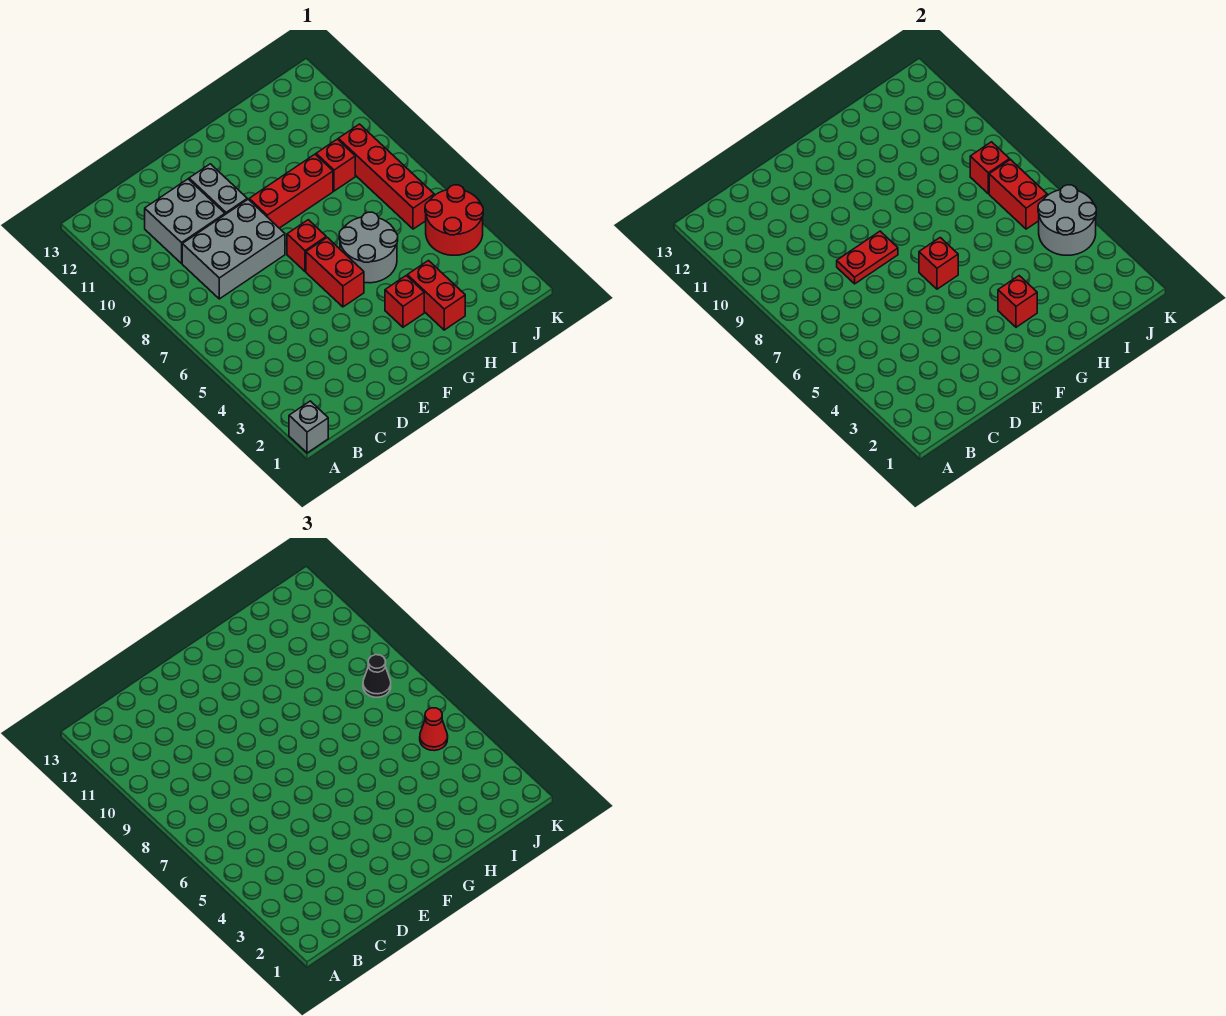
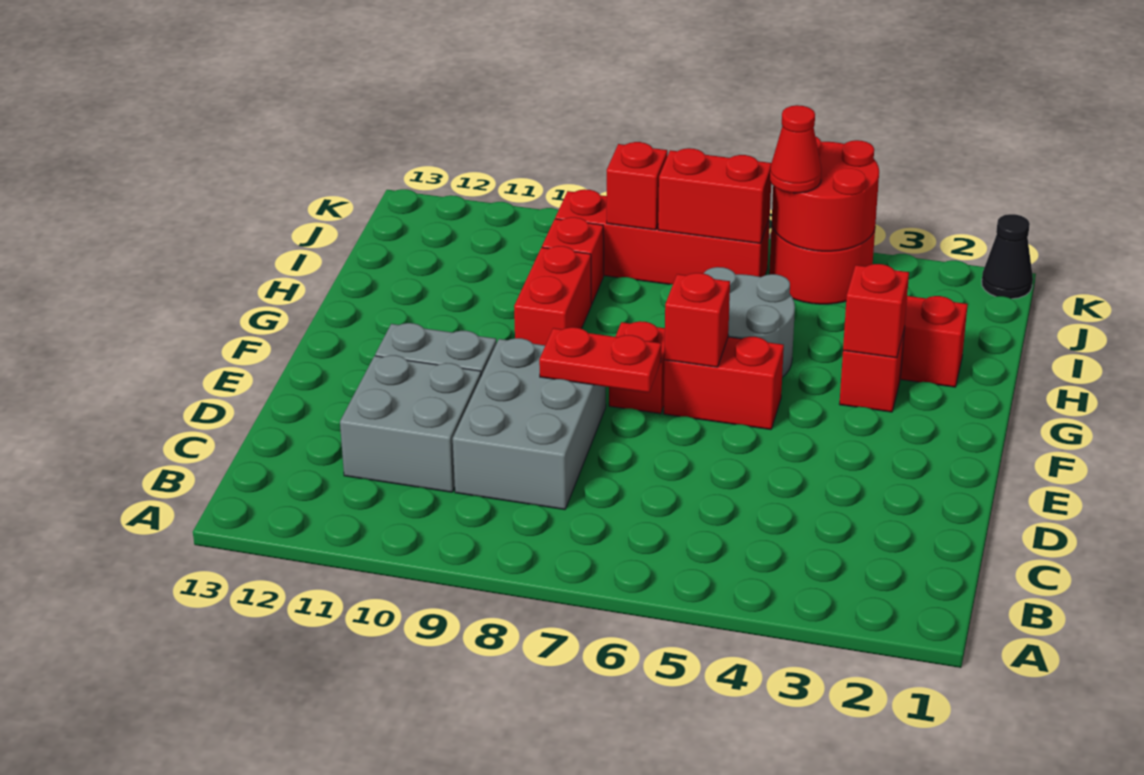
grey brick A1 level 1 -> none
red plate D8:E8 level 2 -> red plate E7:E8 level 2
red brick F9:H9 level 1 -> red brick G9:H9 level 1
grey round brick J4:K5 level 2 -> red round brick J4:K5 level 2
black cone J8 level 3 -> black cone K1 level 1

